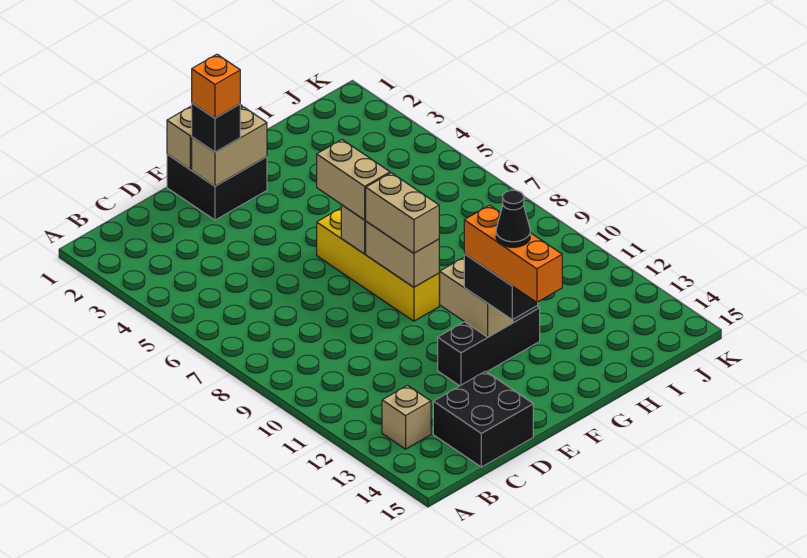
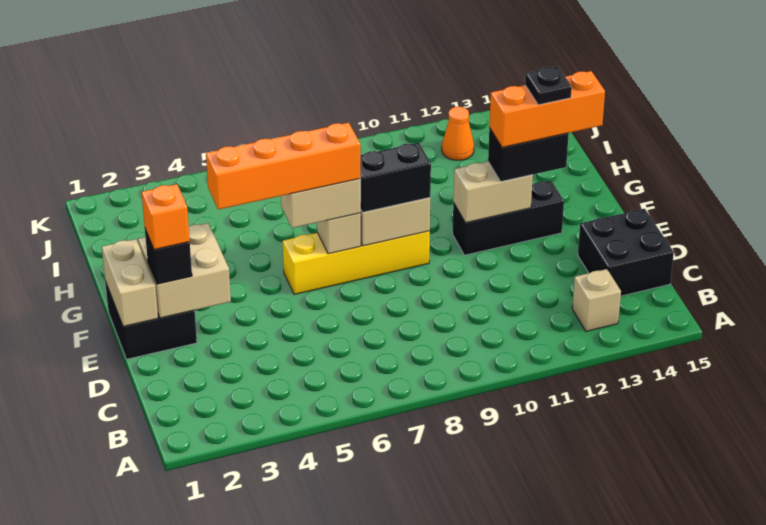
tan brick E2:F2 level 2 -> tan brick E2:F3 level 2
black brick E12:G12 level 1 -> black brick F11:F13 level 1
none -> orange brick F4:F7 level 4
tan brick F8:F9 level 3 -> black brick F8:F9 level 3
black cone F13 level 5 -> black plate F13 level 5
none -> orange cone J12 level 1

